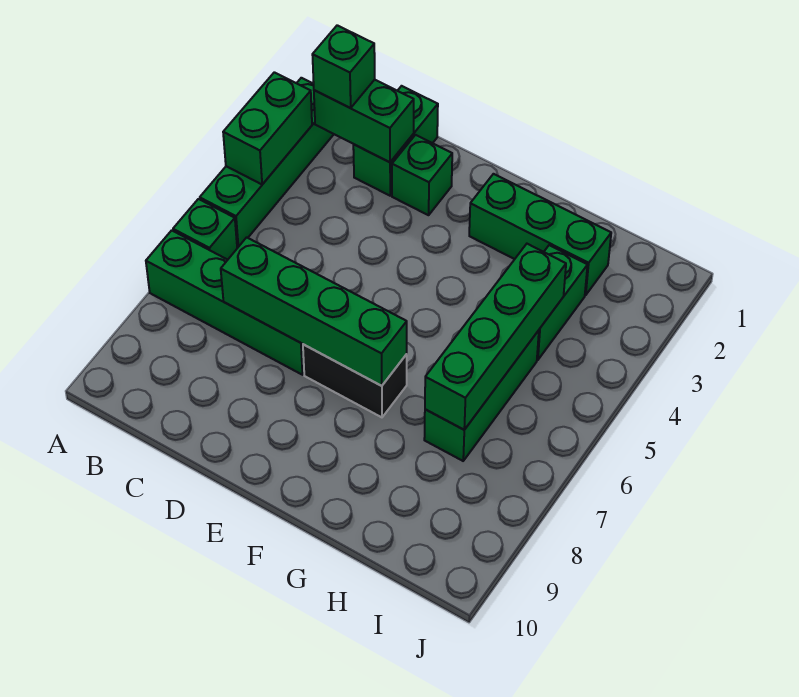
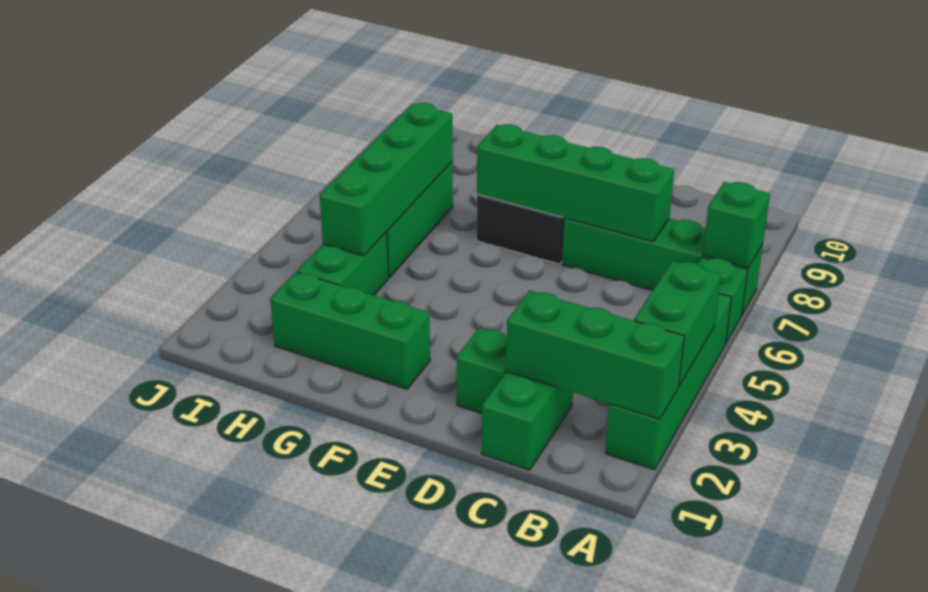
green brick B2:C2 level 2 -> green brick A2:C2 level 2
green brick B2 level 3 -> green brick A7 level 2

